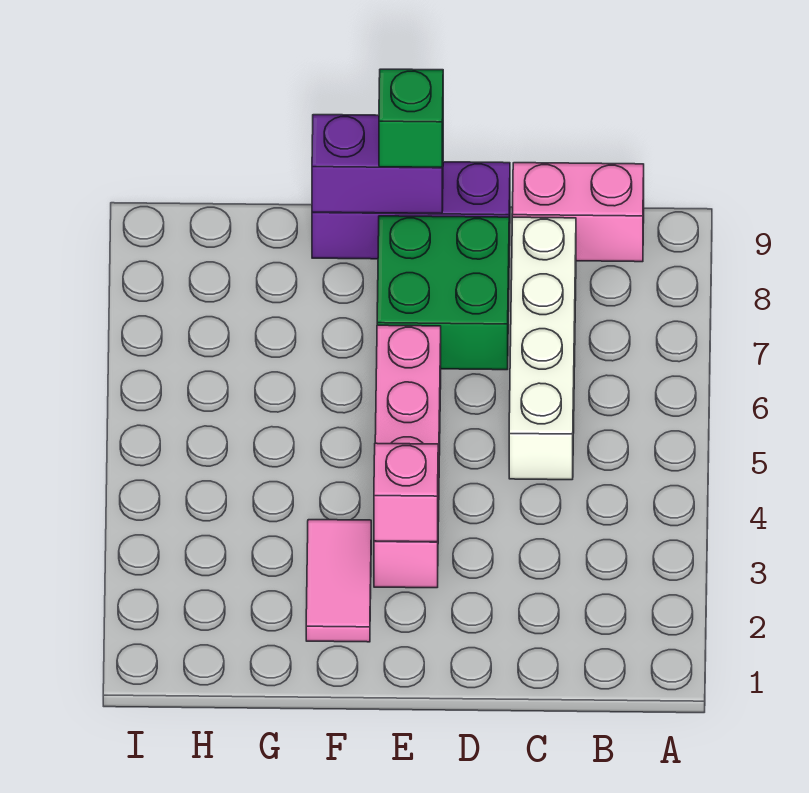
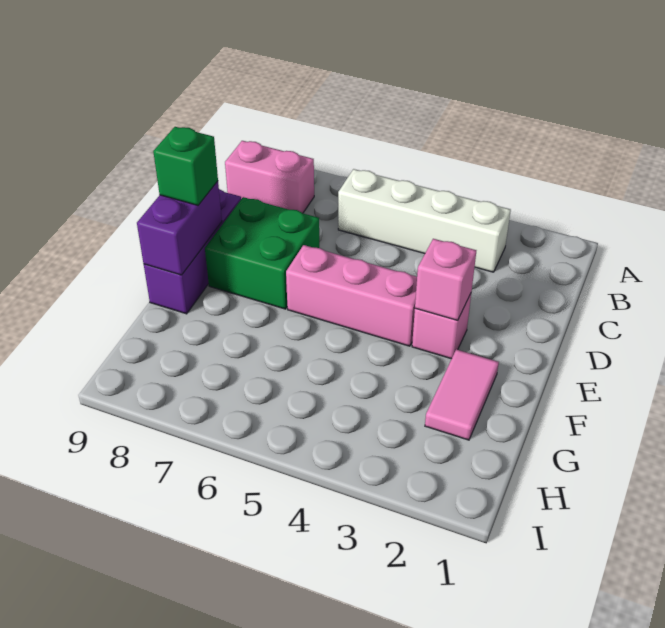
pink brick B9:C9 level 1 -> pink brick B8:B9 level 1
white brick C5:C8 level 1 -> white brick B3:B6 level 1
pink tile F2:F3 level 1 -> pink tile F2:G2 level 1

